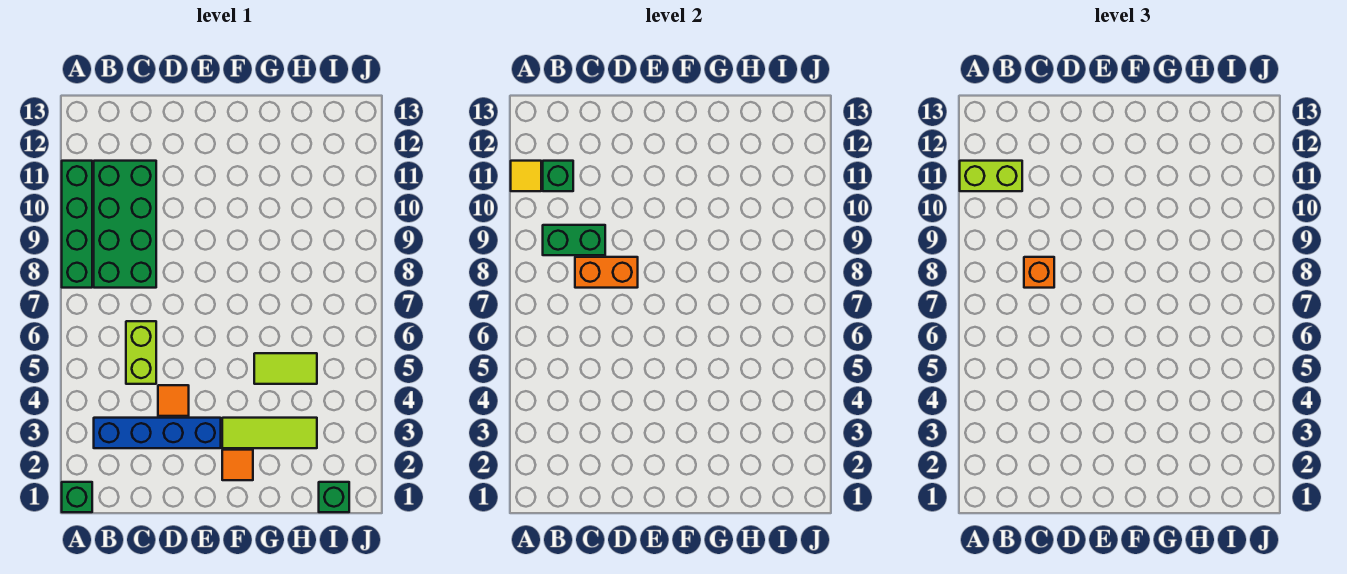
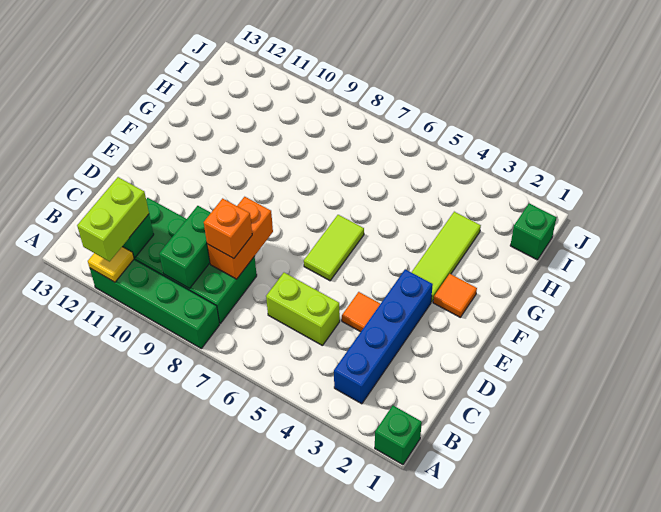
lime tile G5:H5 level 1 -> lime tile E6:F6 level 1

